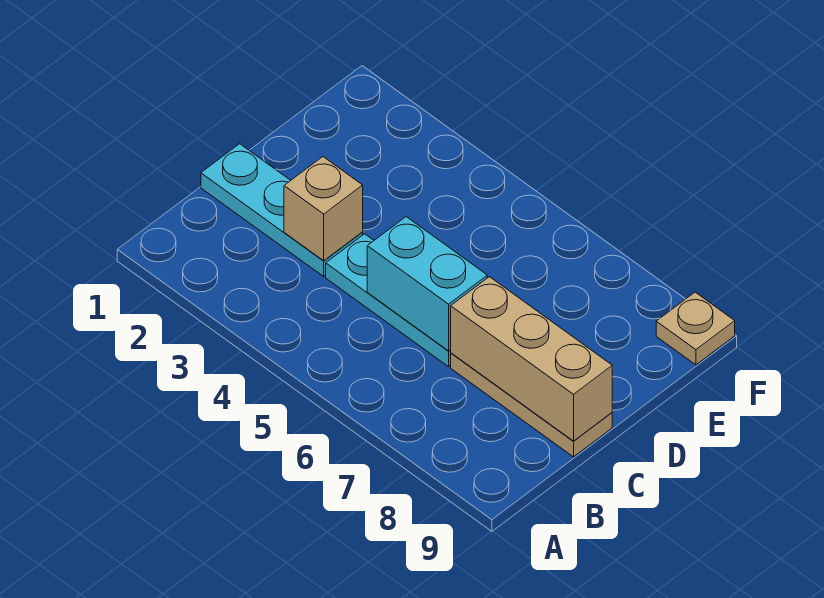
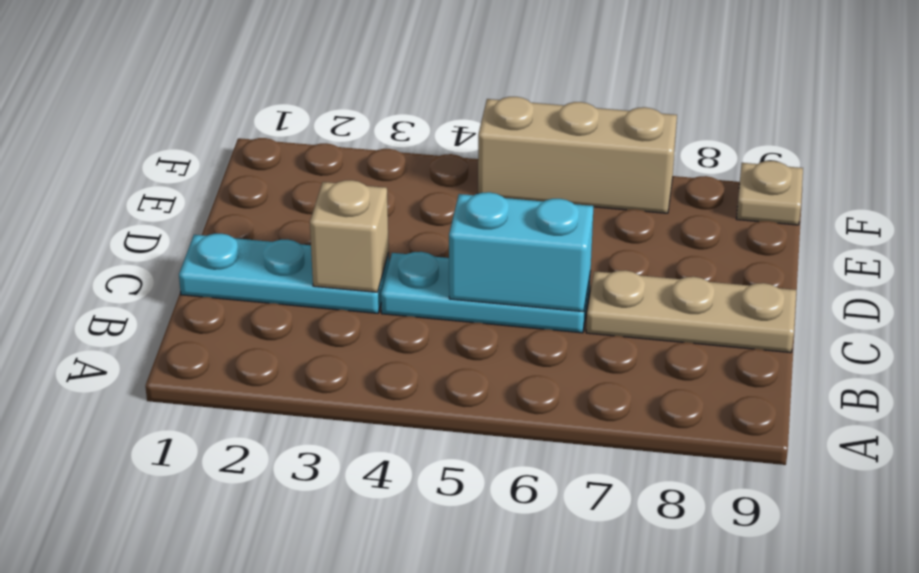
tan brick C7:C9 level 2 -> tan brick F5:F7 level 1

